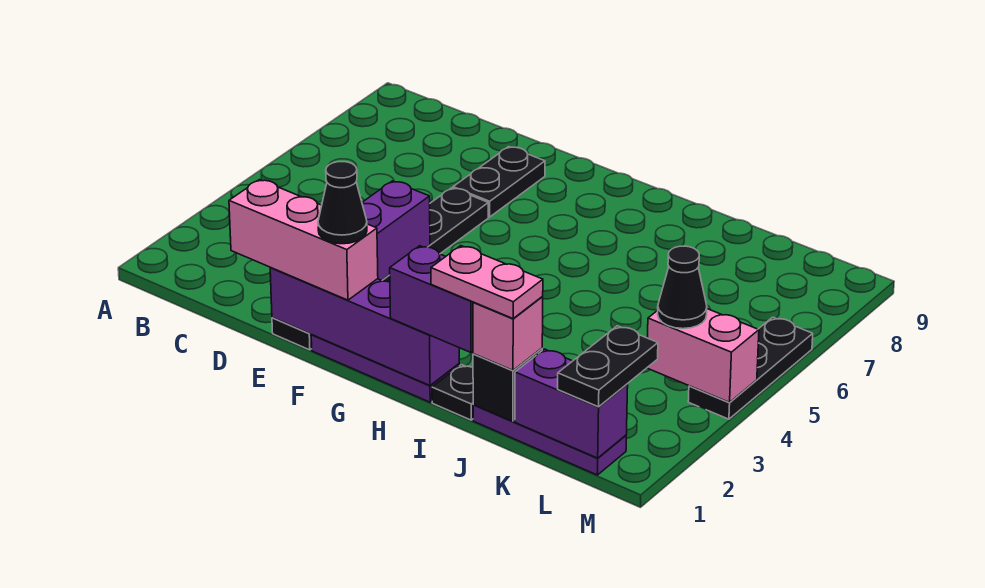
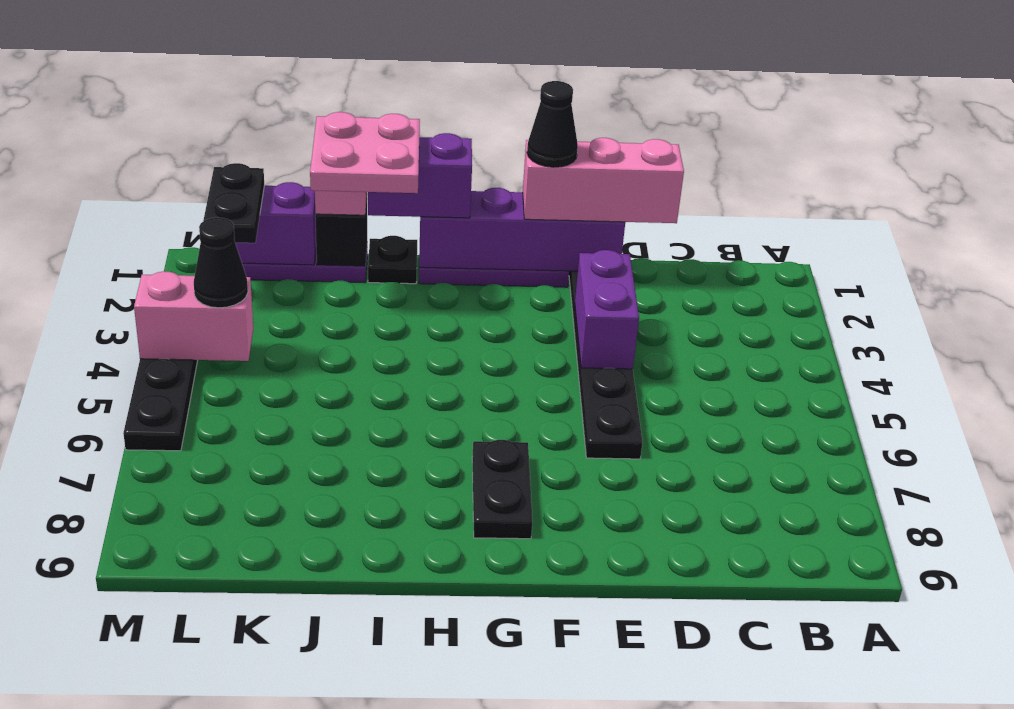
black plate E7:E8 level 1 -> black plate G7:G8 level 1
pink plate I1:J1 level 4 -> pink plate I1:J2 level 4

